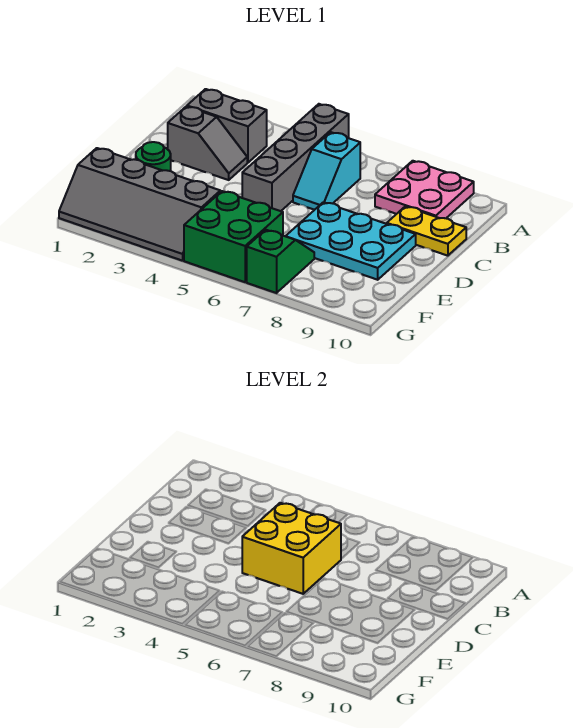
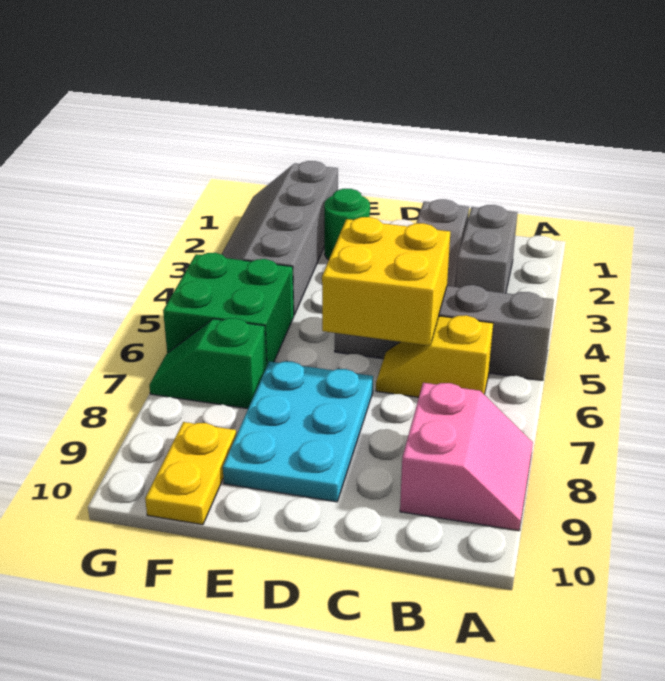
pink plate A8:B9 level 1 -> pink slope A8:B9 level 1 top B
cyan slope B6:C6 level 1 top B -> yellow slope B6:C6 level 1 top B
yellow plate C9:C10 level 1 -> yellow plate F9:F10 level 1
green slope F7:G7 level 1 top G -> green slope F7:G7 level 1 top F

